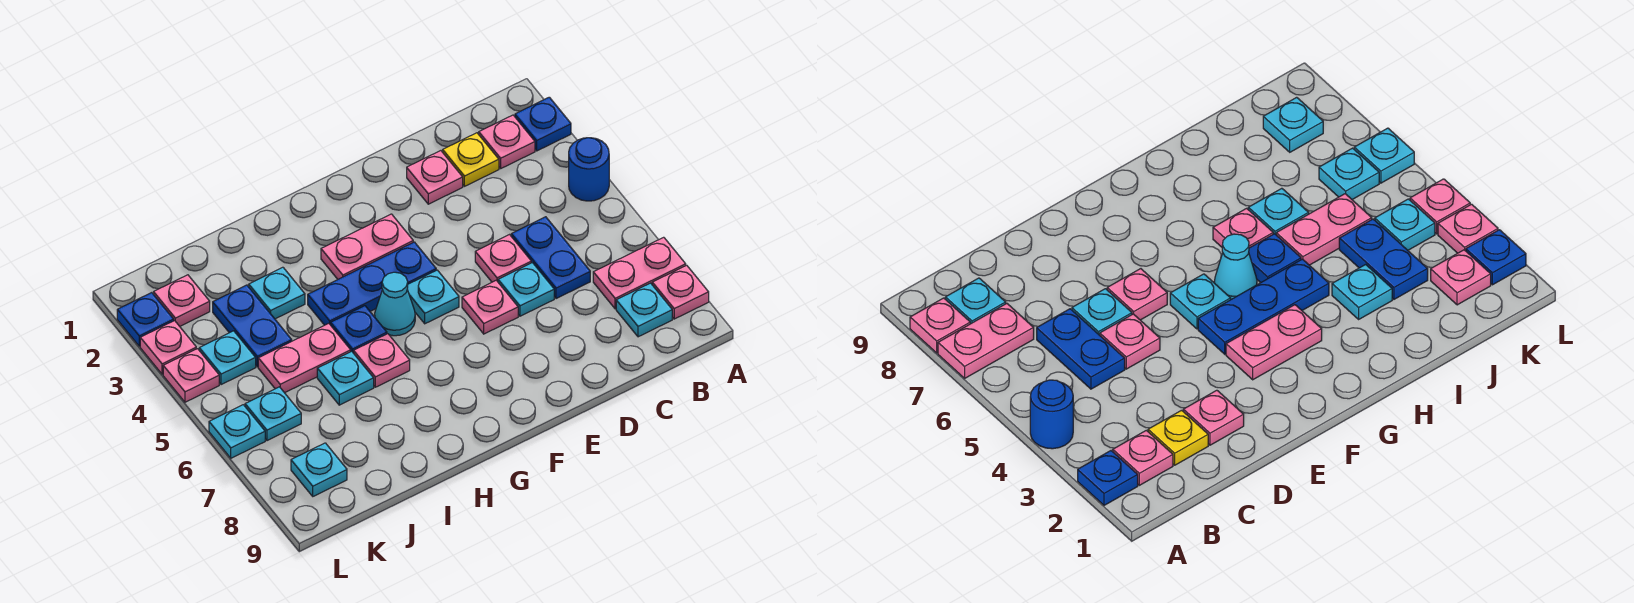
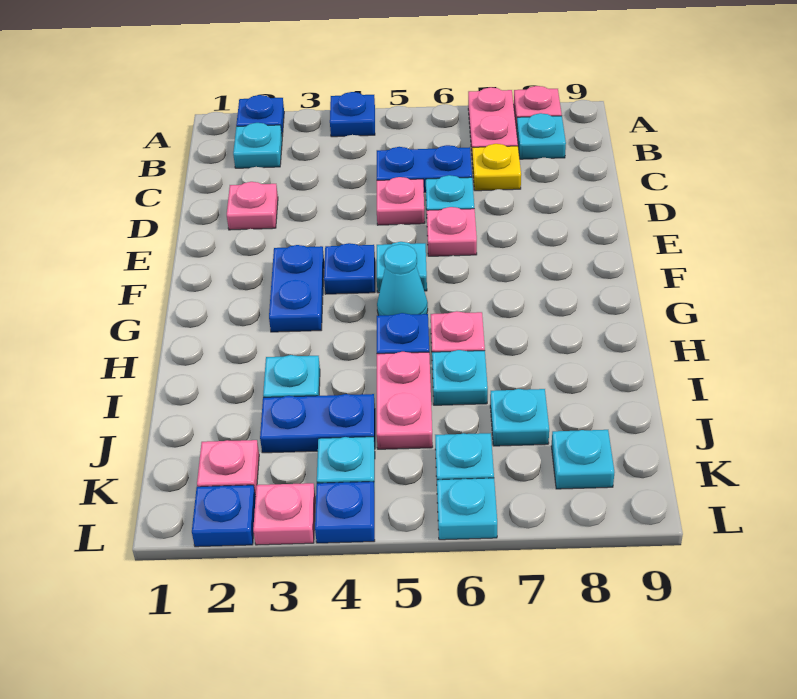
blue round brick A4 level 1 -> blue plate A4 level 1
pink plate B2 level 1 -> cyan plate B2 level 1
yellow plate C2 level 1 -> yellow plate C7 level 1
pink plate F3:G3 level 1 -> blue plate F3:G3 level 1
blue plate F4:H4 level 1 -> blue plate F4 level 1
none -> cyan plate J7 level 1
pink plate L4 level 1 -> blue plate L4 level 1

